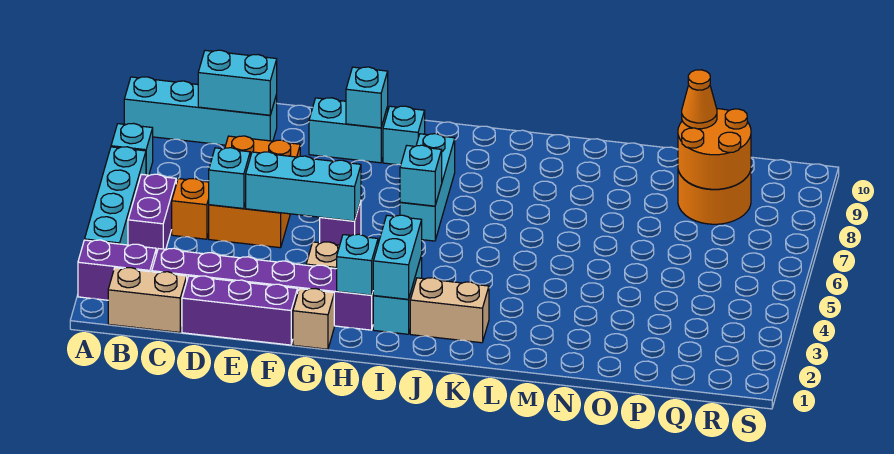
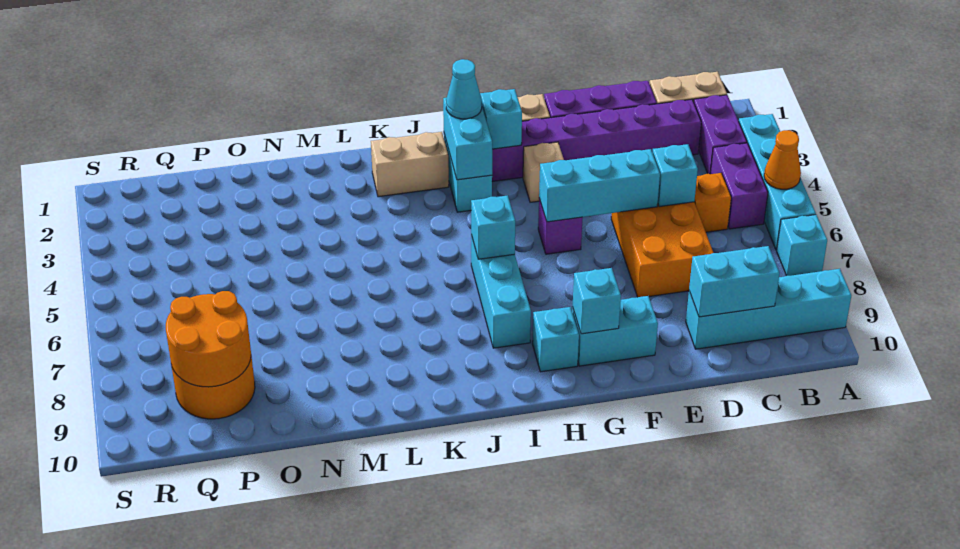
purple brick A2:B2 level 1 -> purple brick B2:B3 level 1
none -> cyan cone I2 level 3
orange cone P9 level 3 -> orange cone A5 level 2

